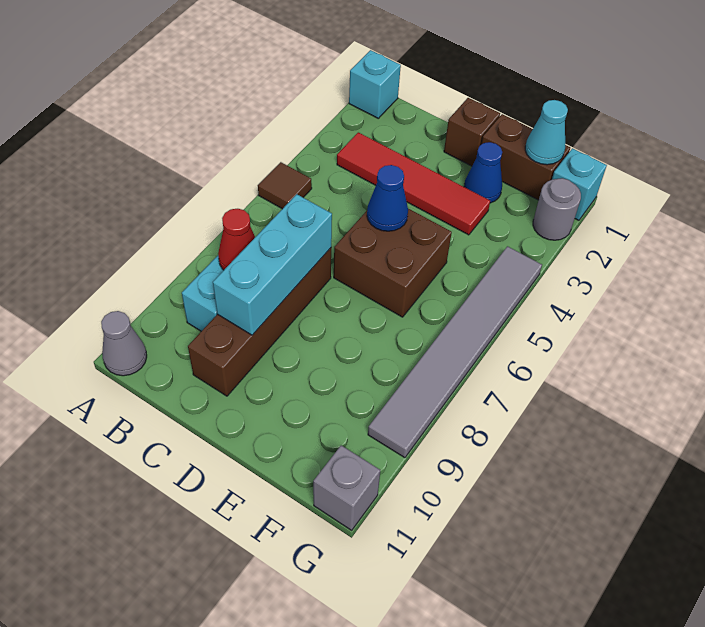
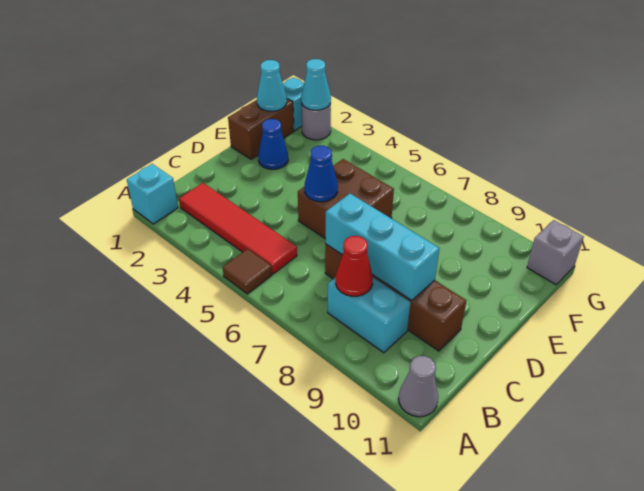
red tile B3:E3 level 1 -> red tile B2:B5 level 1
brown brick D1 level 1 -> none
none -> cyan cone G2 level 2
grey tile G4:G9 level 1 -> none

